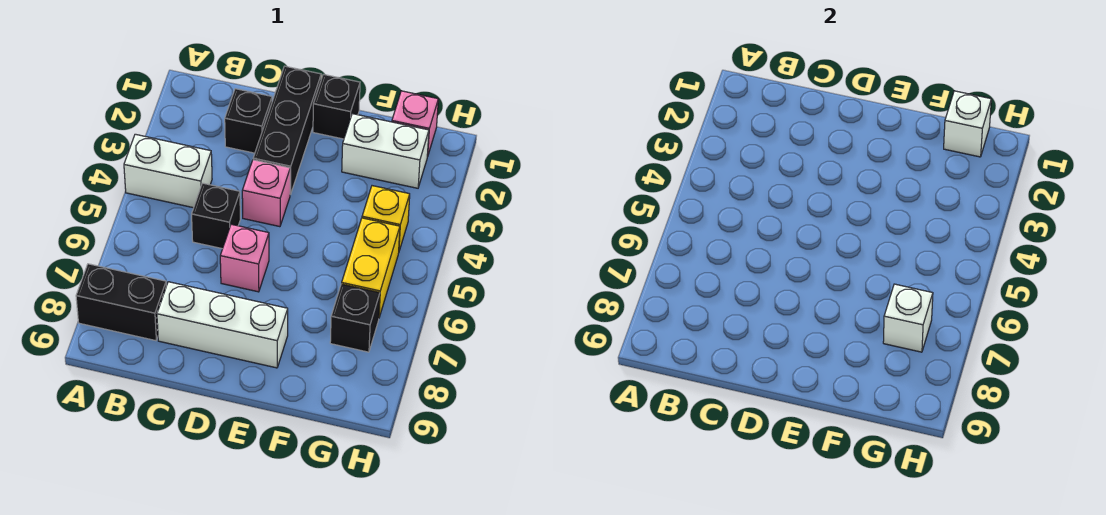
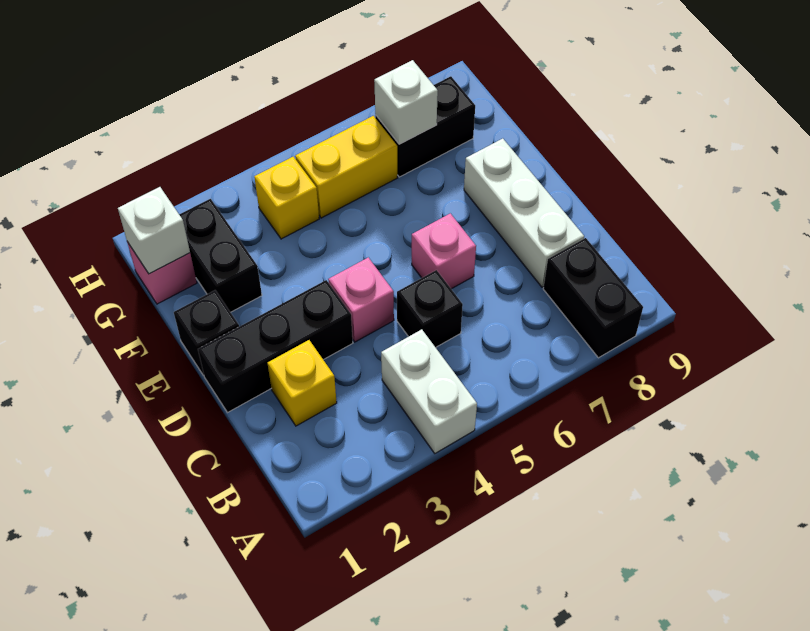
black brick C2 level 1 -> yellow brick C2 level 1
white brick F2:G2 level 1 -> black brick F2:G2 level 1
black brick G7 level 1 -> black brick G7:G8 level 1

